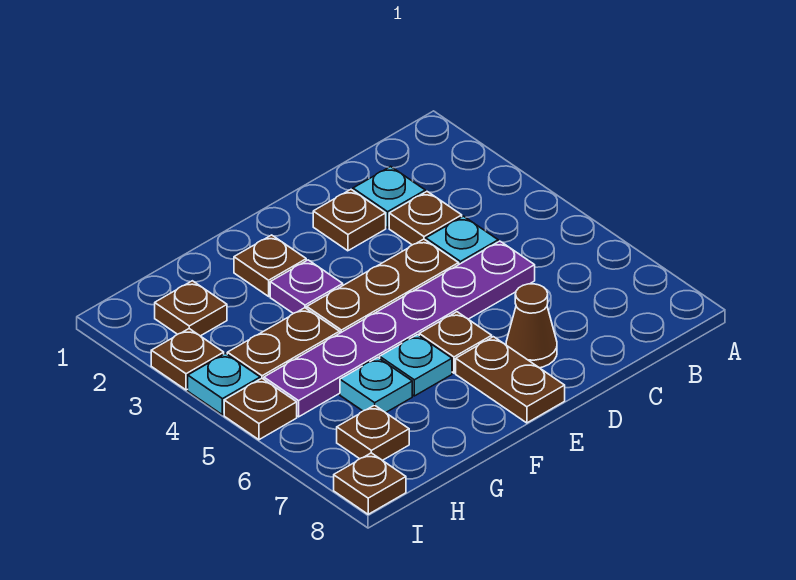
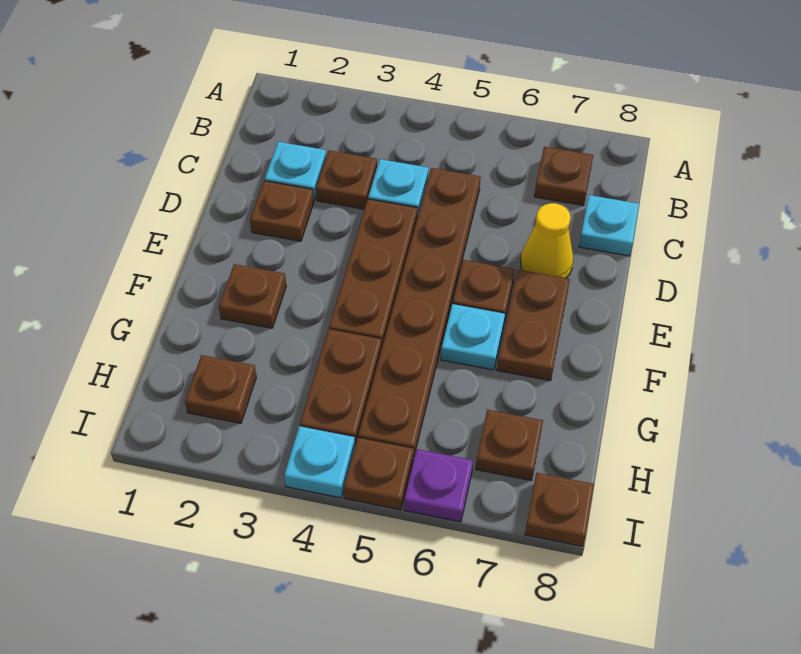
purple plate C5:H5 level 1 -> brown plate C5:H5 level 1
brown cone D7 level 1 -> yellow cone D7 level 1
brown plate E7:E8 level 1 -> brown plate E7:F7 level 1
purple plate F3 level 1 -> purple plate I6 level 1
cyan plate G6 level 1 -> cyan plate C8 level 1
brown plate I3 level 1 -> brown plate B7 level 1

